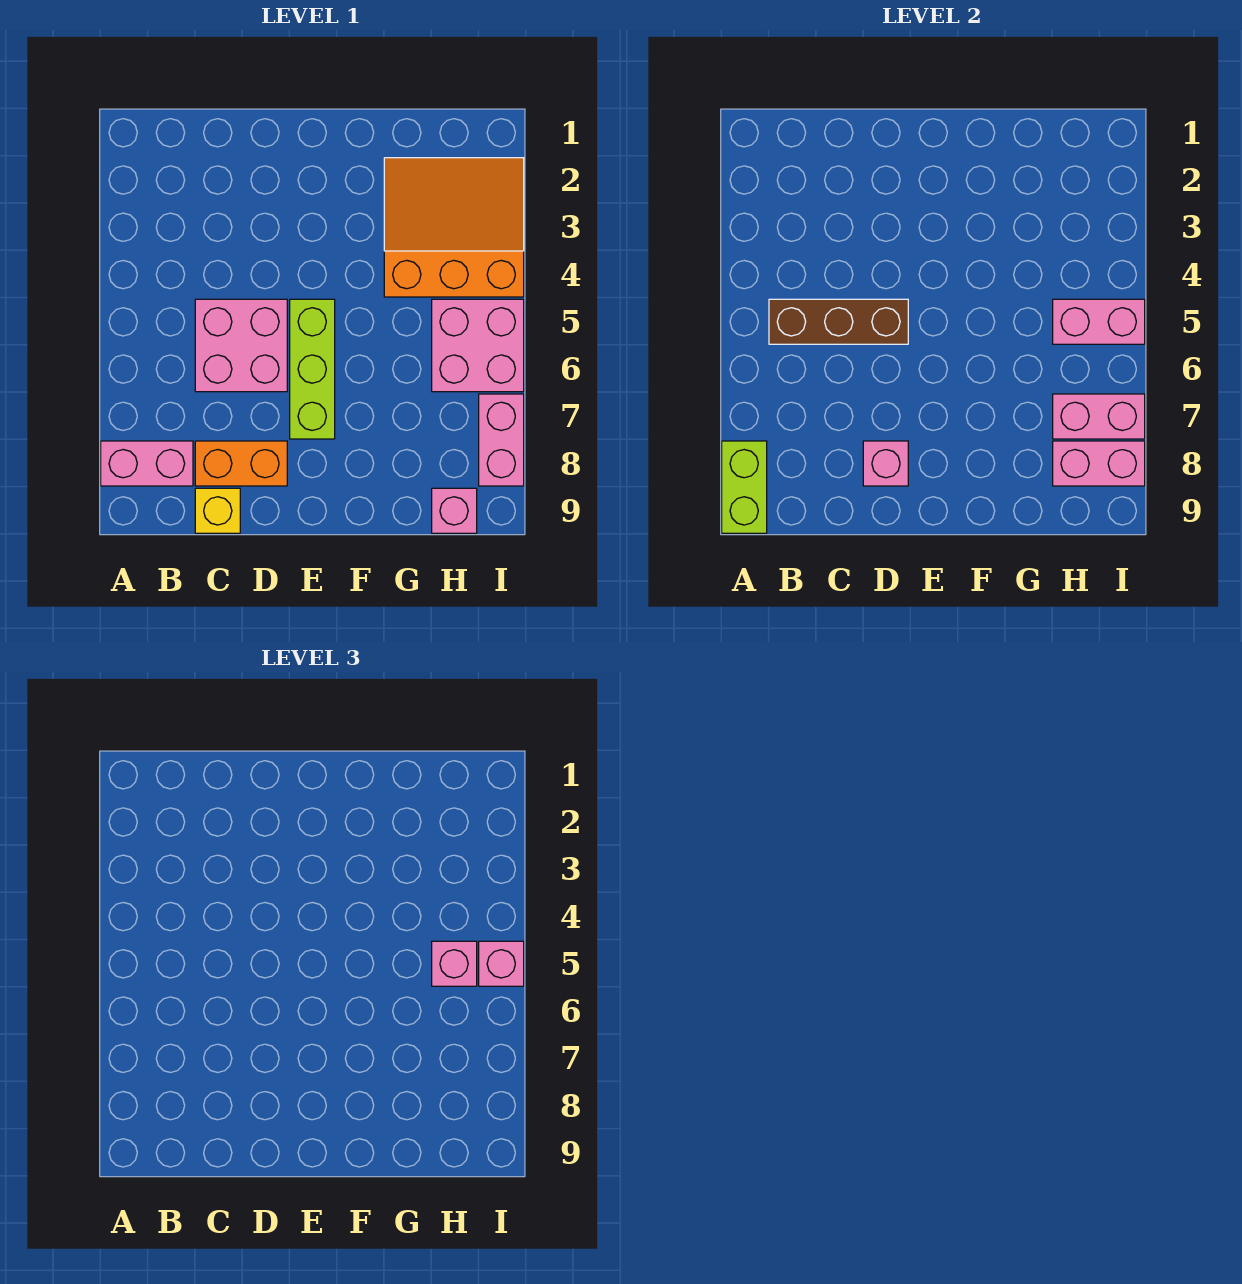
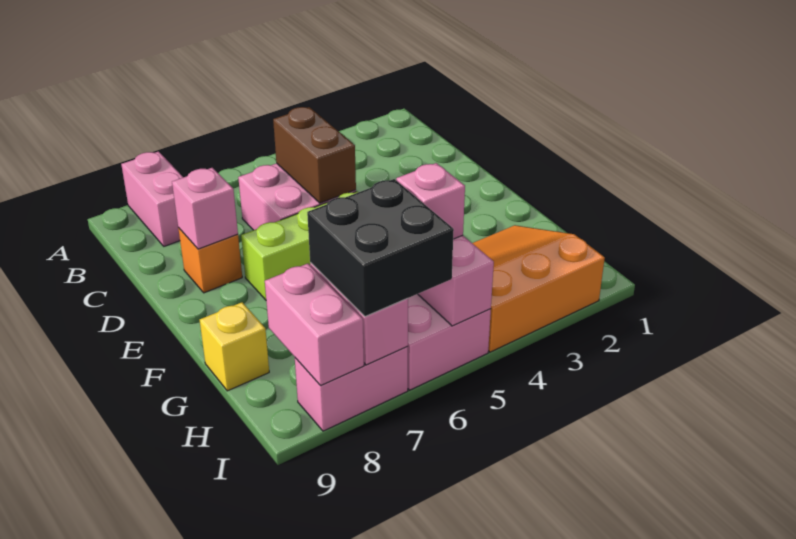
lime brick A8:A9 level 2 -> none
brown brick B5:D5 level 2 -> brown brick C5:D5 level 2
orange brick C8:D8 level 1 -> orange brick D8 level 1
yellow brick C9 level 1 -> yellow brick G9 level 1
orange slope G2:I4 level 1 top 4 -> orange slope G2:I4 level 1 top I
none -> black brick H6:I7 level 3
pink brick H9 level 1 -> none
pink brick I5 level 3 -> none

